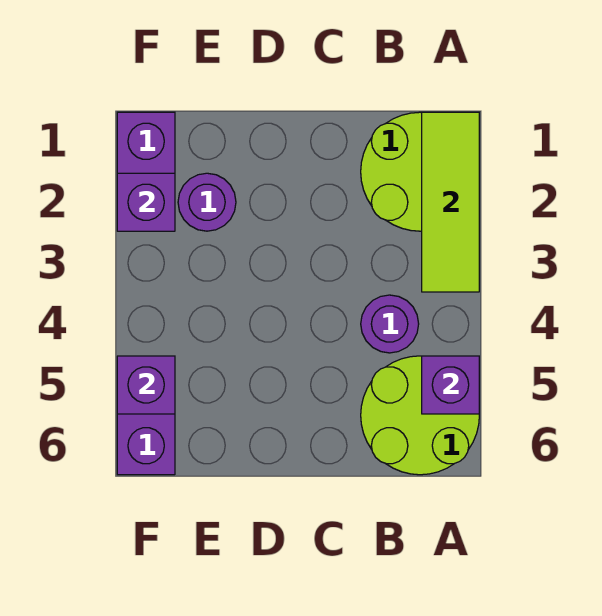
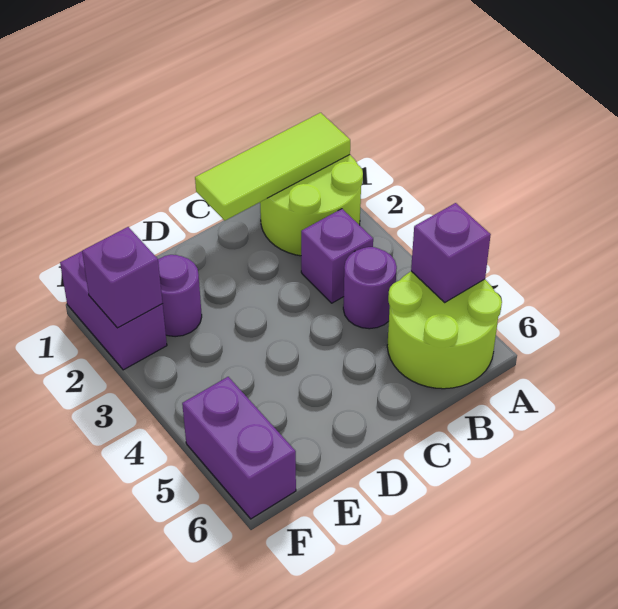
lime tile A1:A3 level 2 -> lime tile A1:C1 level 2
purple brick F5 level 2 -> purple brick B3 level 1

